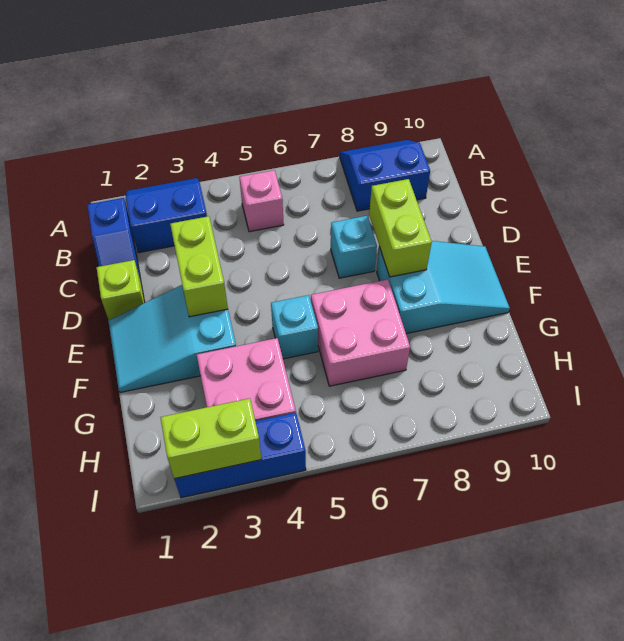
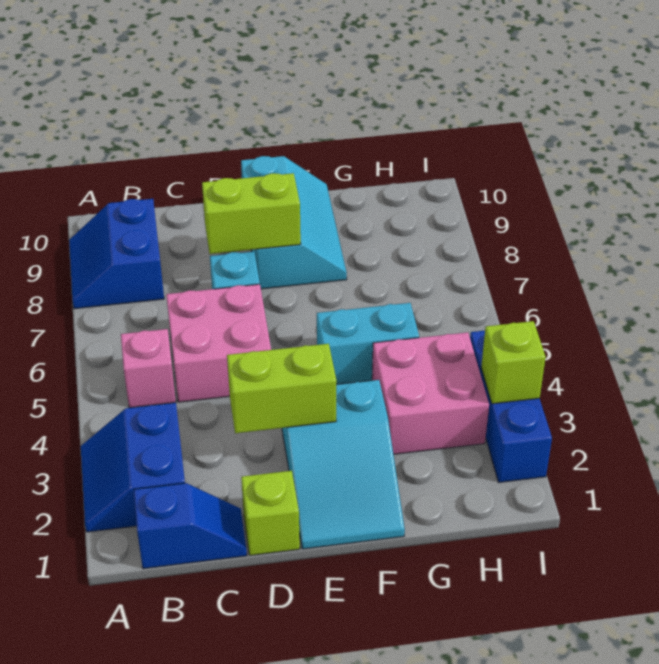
cyan slope E8:F10 level 1 top 8 -> cyan slope E8:F10 level 1 top E
cyan brick F5 level 1 -> cyan brick F5:G5 level 1
pink brick F6:G7 level 1 -> pink brick C5:D6 level 1
lime brick I2:I3 level 2 -> lime brick I3 level 2

